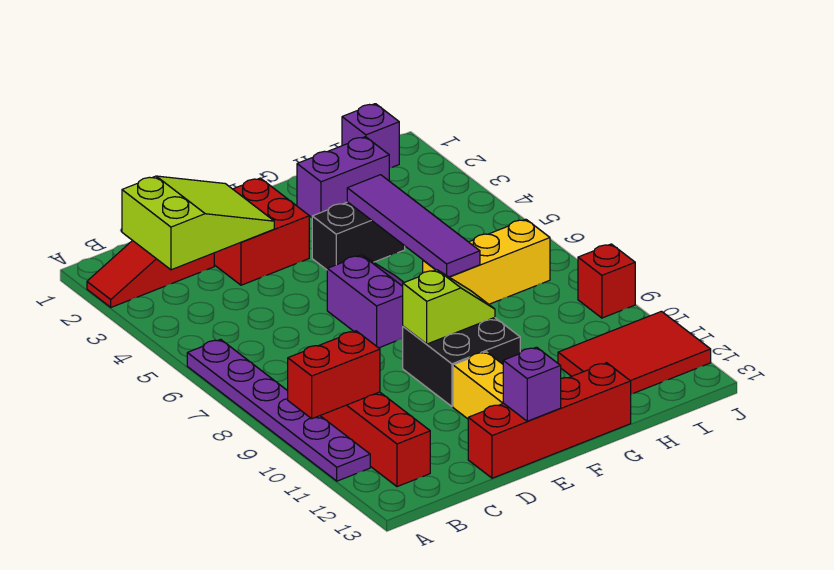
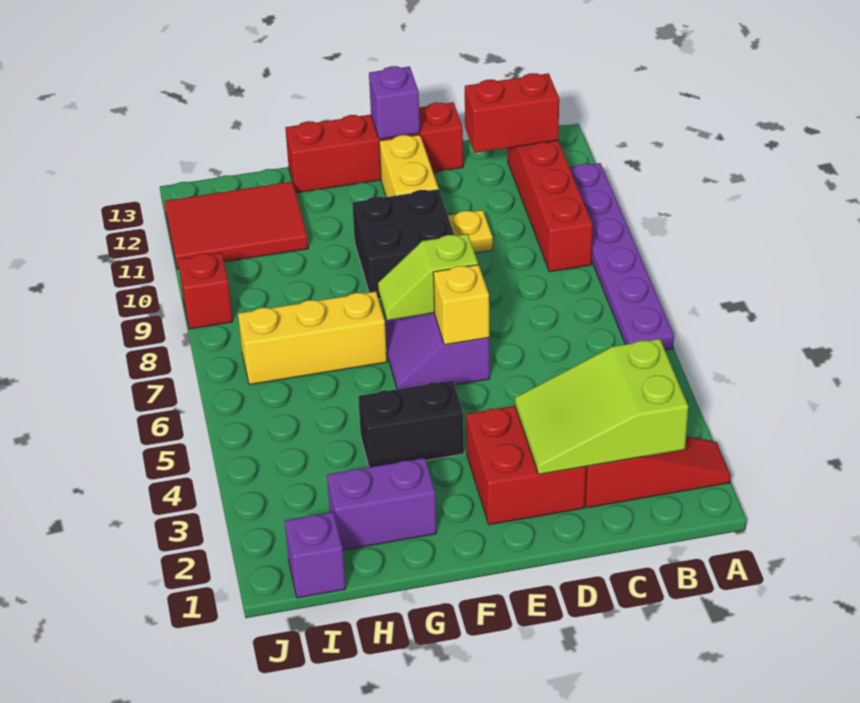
red brick A10:B10 level 2 -> red brick B12:C12 level 2
none -> yellow plate D10 level 1
none -> yellow brick E6 level 2
lime slope E9:F9 level 2 top E -> lime slope E7:F7 level 2 top E
purple tile G4:G7 level 2 -> none

